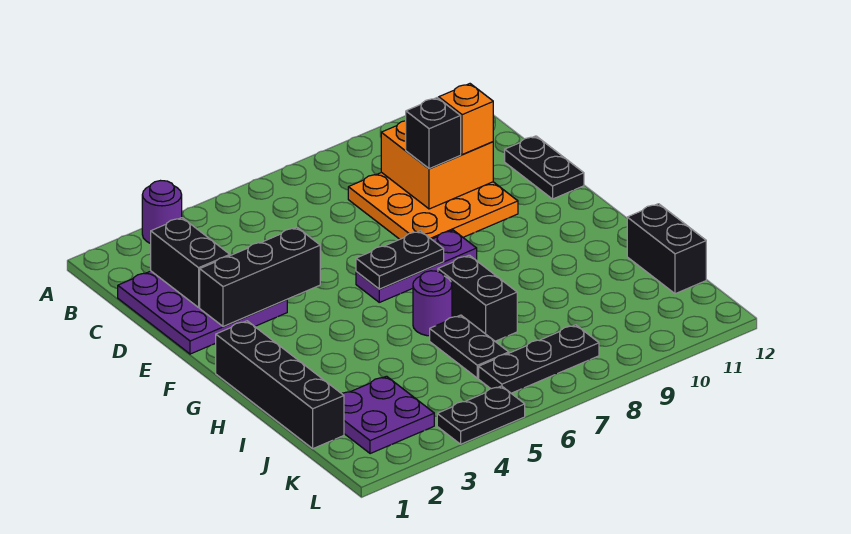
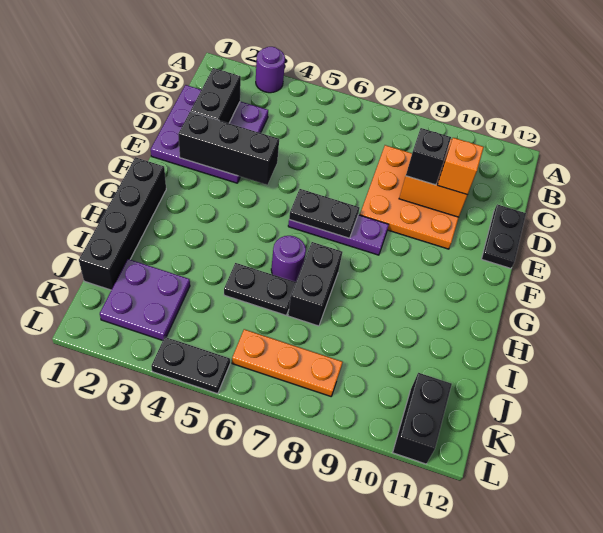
black plate I6:J6 level 1 -> black plate I5:I6 level 1
black brick I12:J12 level 1 -> black brick K11:L11 level 1
black plate K6:K8 level 1 -> orange plate K6:K8 level 1

